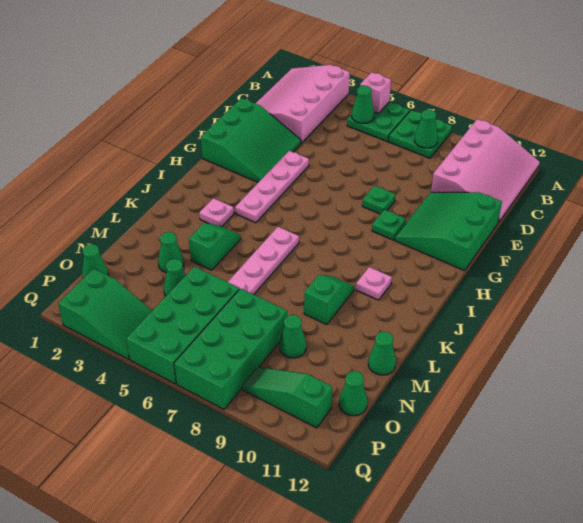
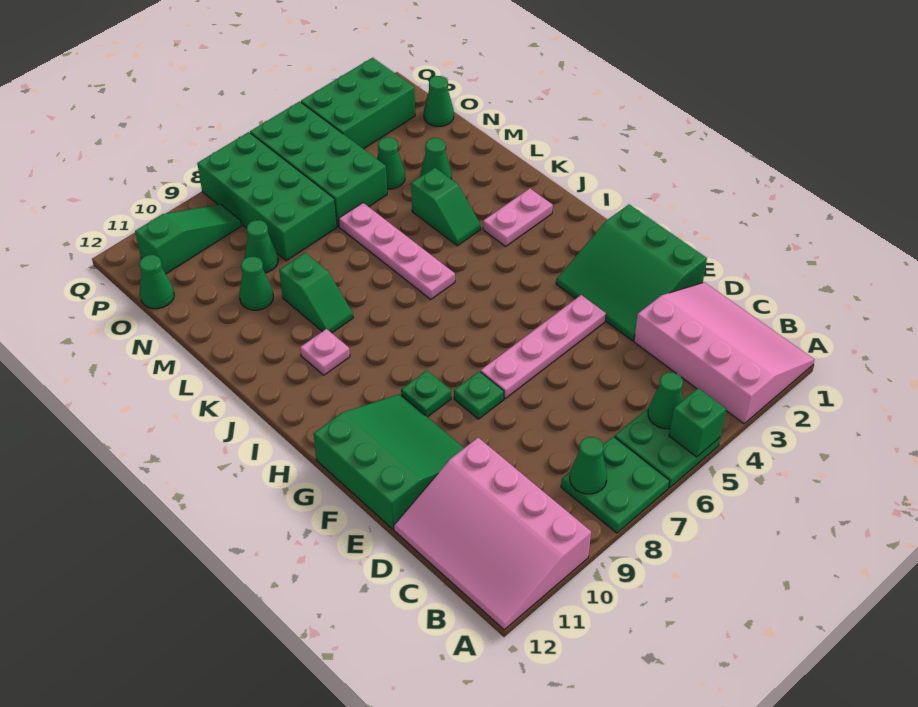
pink brick A5 level 2 -> green brick A5 level 2
pink plate F4:I4 level 1 -> pink plate F4:F7 level 1
pink plate J3 level 1 -> pink plate J2:J3 level 1
green cone M12 level 1 -> green cone M10 level 1
green slope P2:Q4 level 1 top 2 -> green brick P2:Q4 level 1

